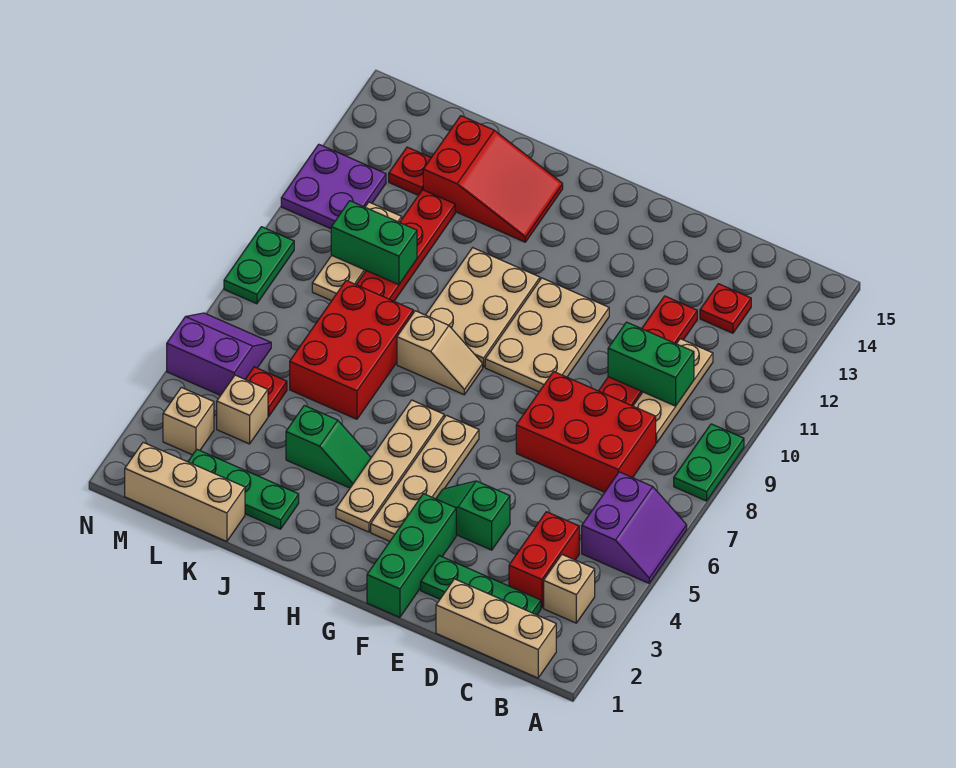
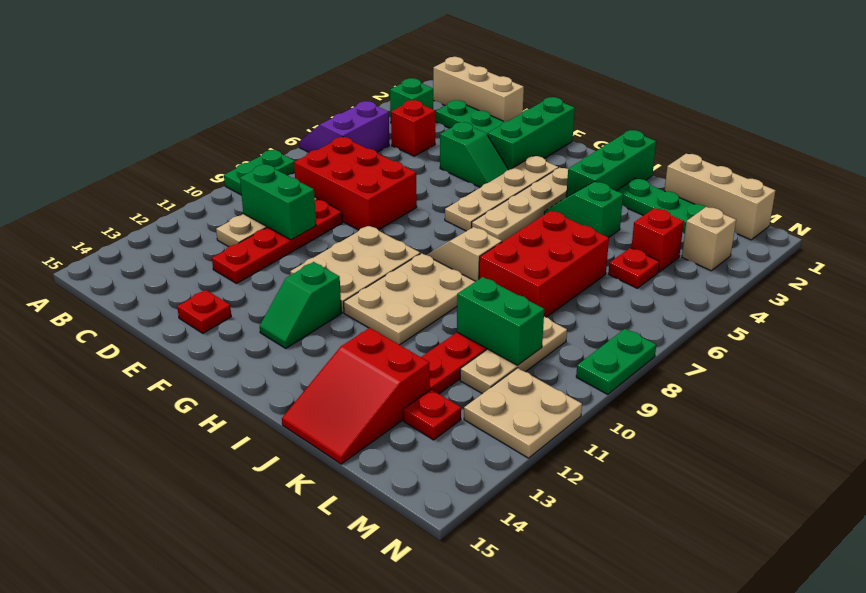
tan brick B3 level 1 -> green brick B3 level 1
red brick C3:C4 level 1 -> red brick C4 level 1
red plate C13 level 1 -> red plate E14 level 1
none -> green slope G12:G13 level 1 top 12
none -> green brick I1:I3 level 1
red slope I13:K14 level 1 top K -> red slope J13:K15 level 1 top 13
tan brick L4 level 1 -> red brick L4 level 1
purple slope M5:N6 level 1 top 5 -> none
purple plate M11:N12 level 1 -> tan plate M11:N12 level 1

